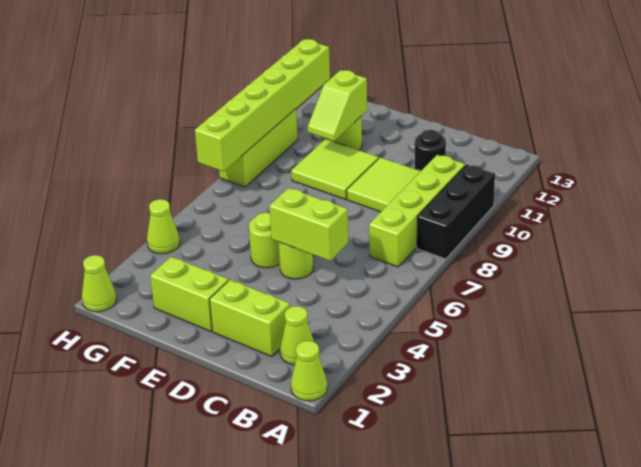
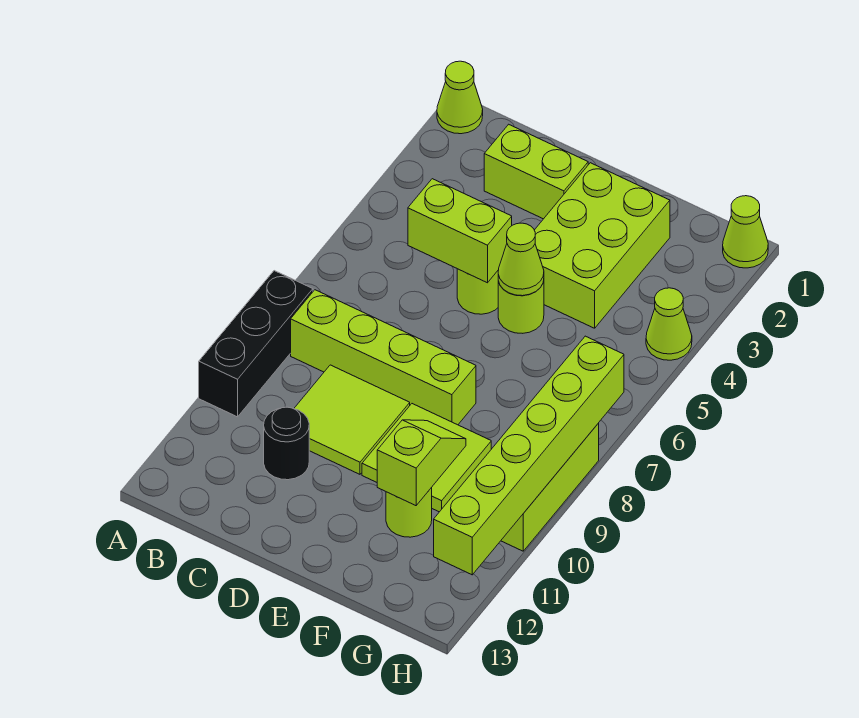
lime cone B2 level 1 -> lime cone E5 level 2
lime brick B7:B10 level 1 -> lime brick B8:E8 level 1
lime brick E2:F2 level 1 -> lime brick E2:F4 level 1

